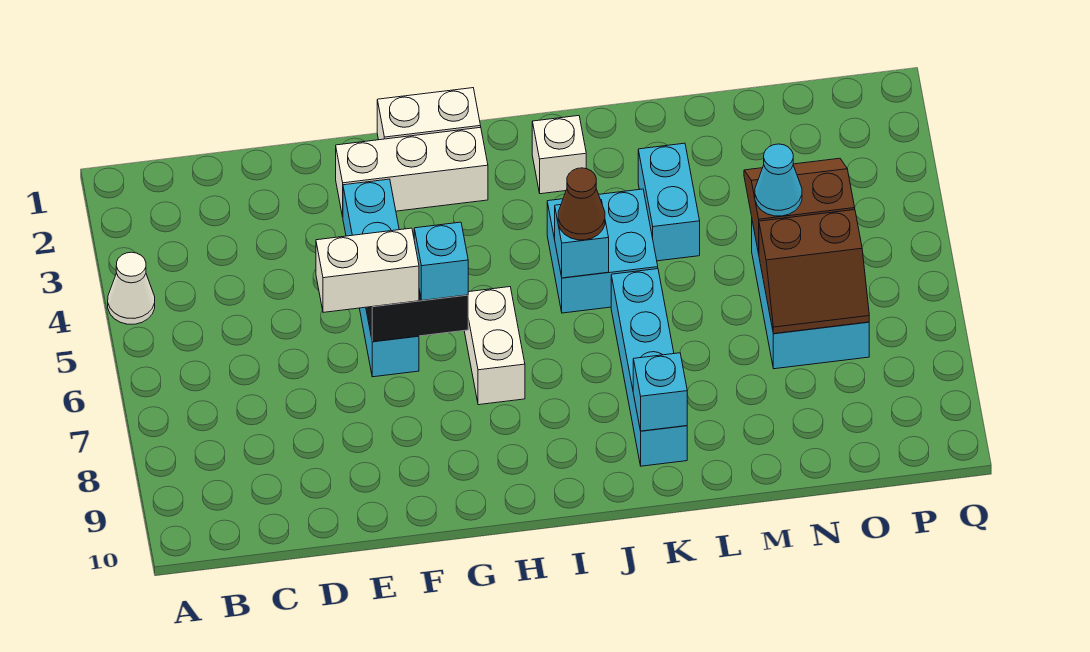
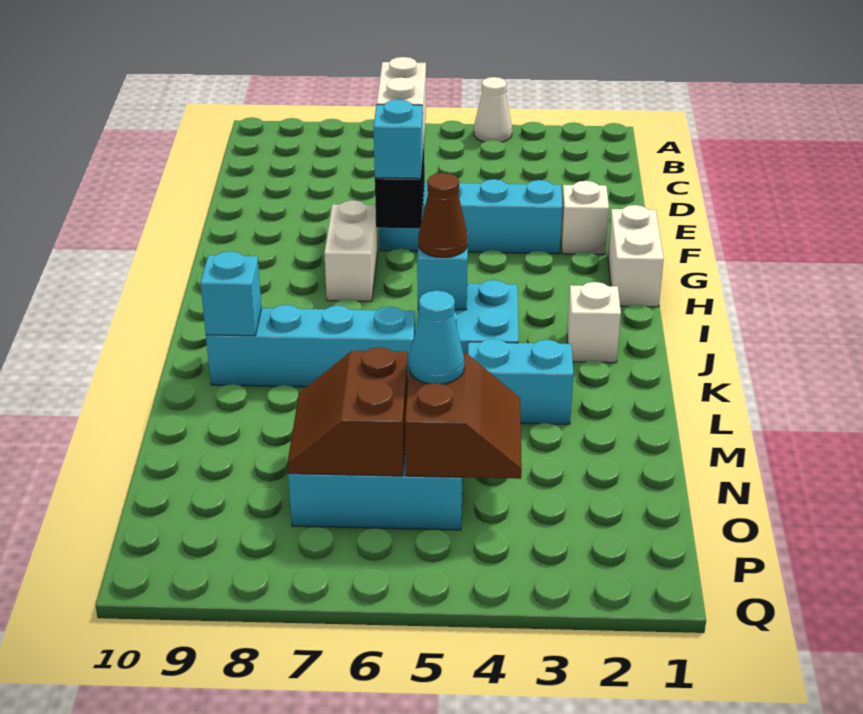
white brick F2:H2 level 1 -> white brick F2 level 1
white brick H6:H7 level 1 -> white brick G7:H7 level 1

